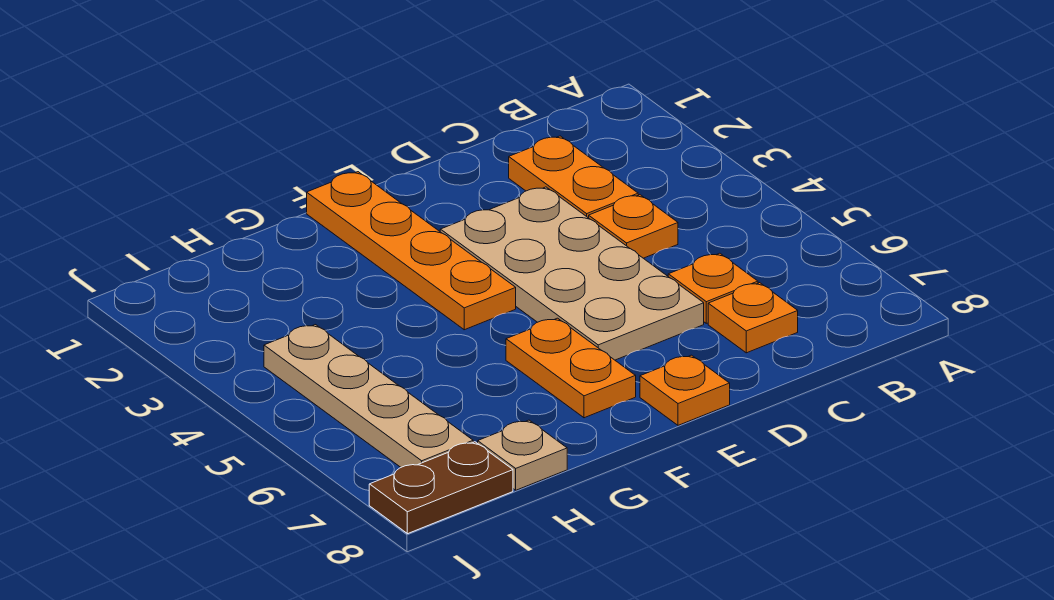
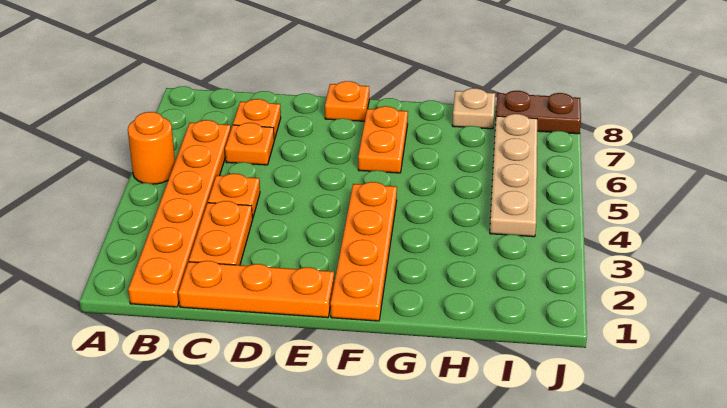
none -> orange round brick A5 level 1
none -> orange plate B1:B6 level 1
none -> orange plate C1:E1 level 1
tan plate D3:E6 level 1 -> none

